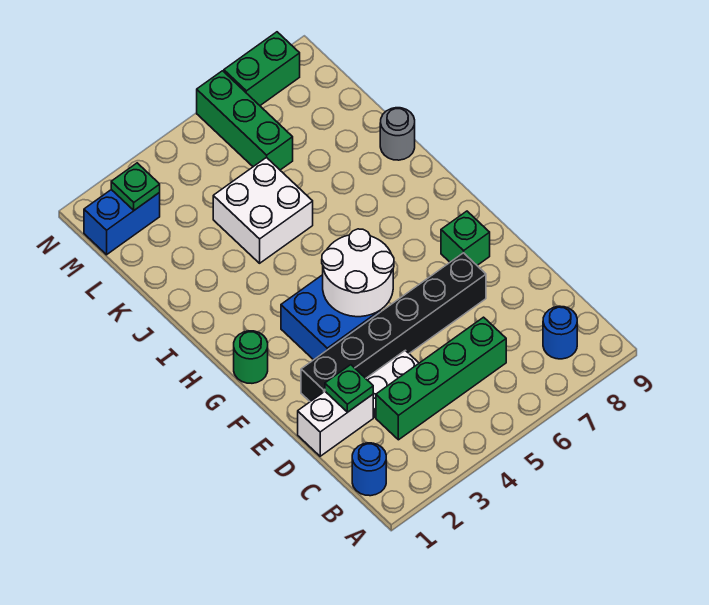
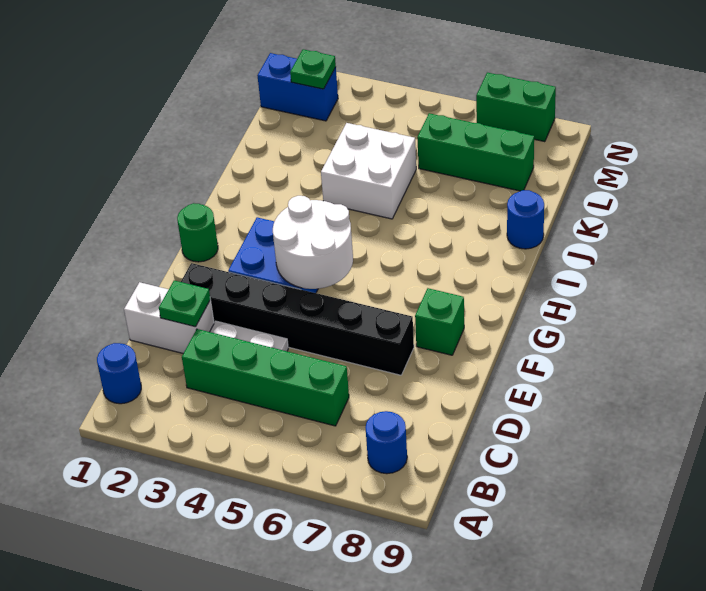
grey round brick J9 level 1 -> blue round brick J9 level 1
green brick L6:N6 level 1 -> green brick L6:L8 level 1

